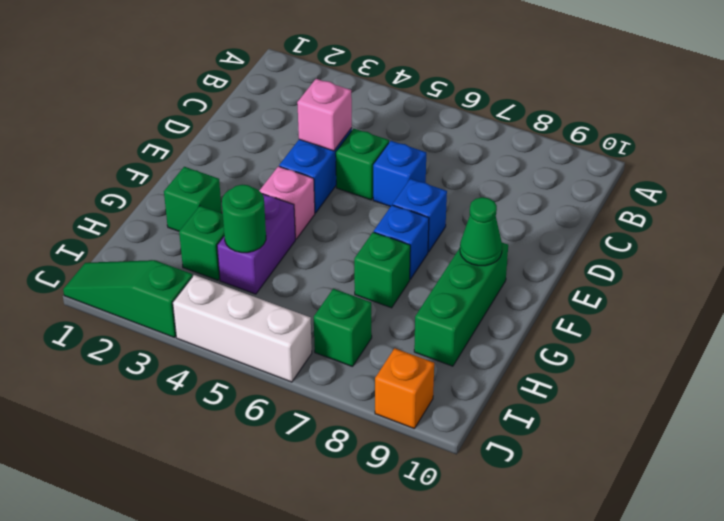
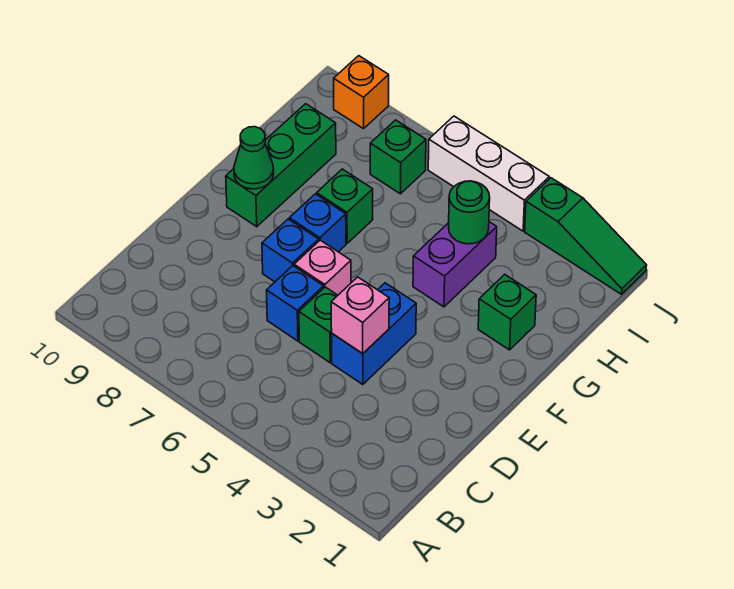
pink brick F4 level 1 -> pink brick E6 level 1
green brick H3 level 1 -> none

